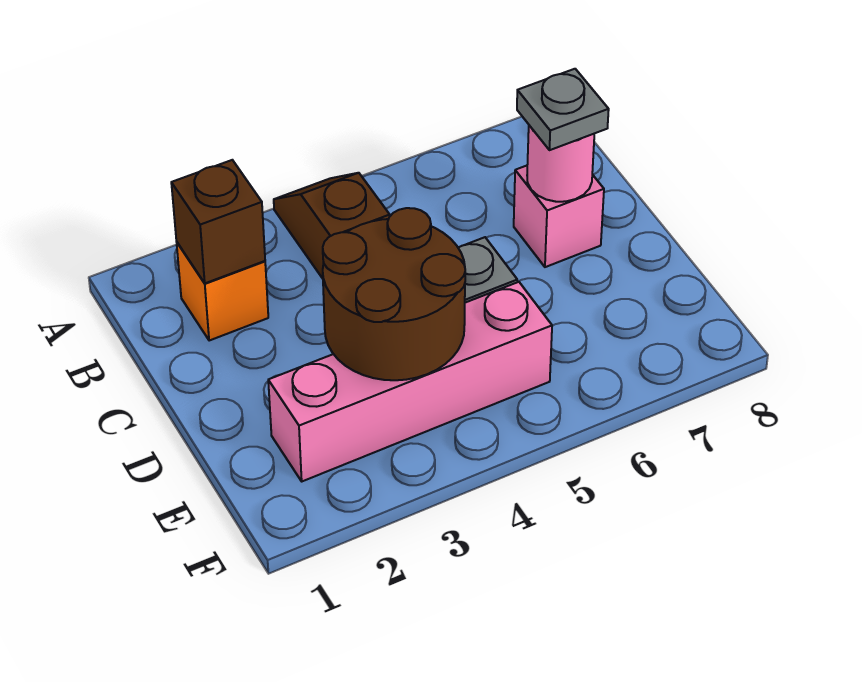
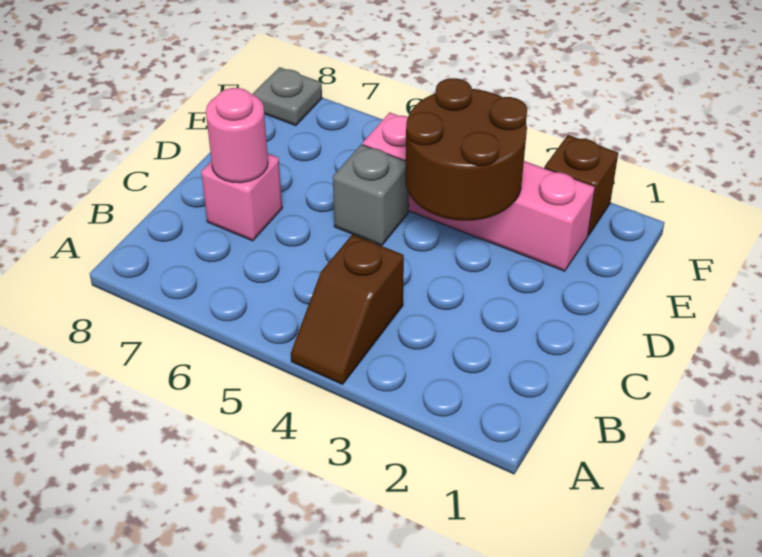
orange brick B2 level 1 -> none
brown brick B2 level 2 -> brown brick F2 level 1
grey plate C7 level 3 -> grey plate F8 level 1

